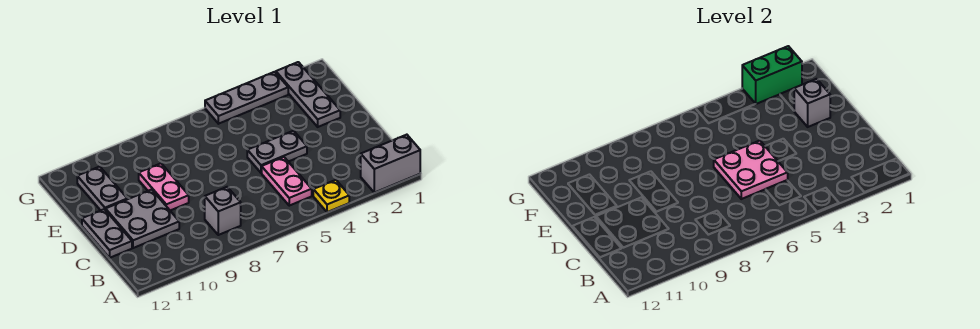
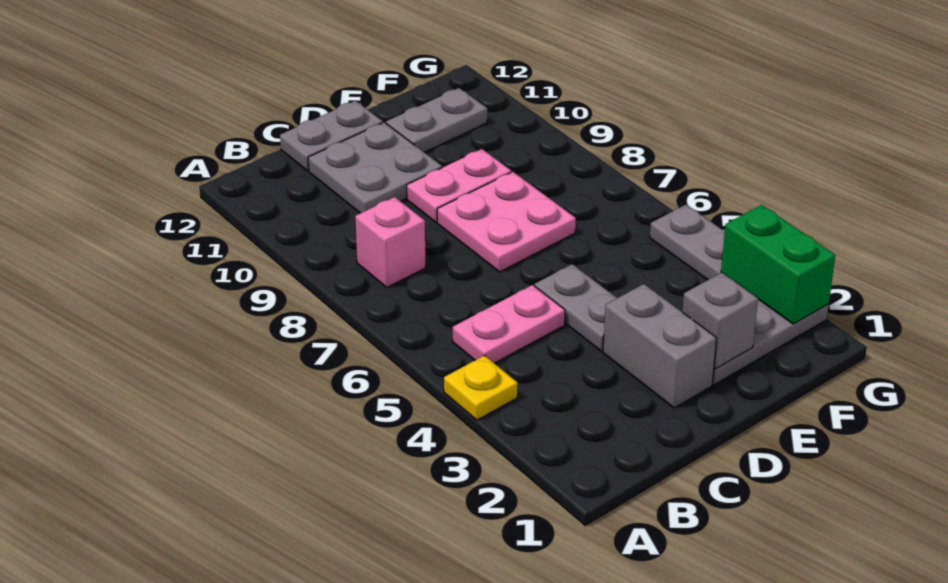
grey brick A1:A2 level 1 -> grey brick D2:D3 level 1
grey brick B8 level 1 -> pink brick B8 level 1
pink plate C5:D6 level 2 -> pink plate D7:E8 level 1

